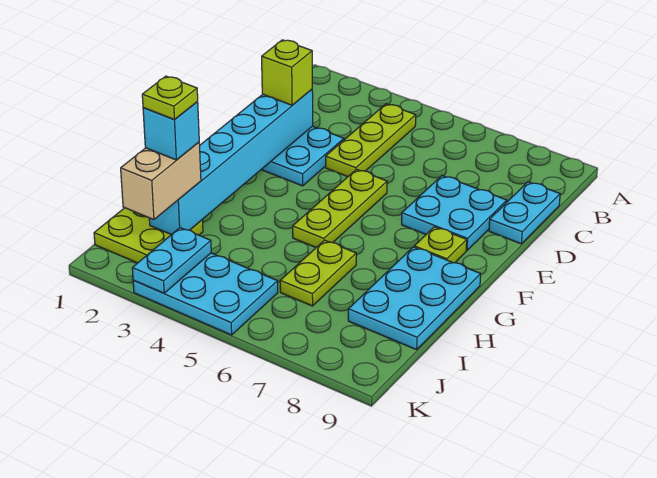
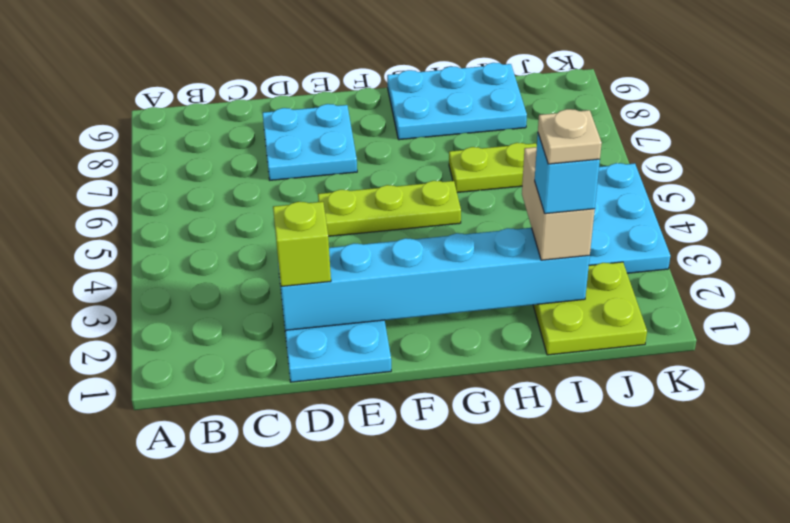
lime plate B4:D4 level 1 -> none
cyan plate C9:D9 level 1 -> none
lime plate F8 level 1 -> none
tan brick I2:J2 level 3 -> tan brick I2:I3 level 3
lime plate I2 level 5 -> tan plate I2 level 5
cyan plate J3:K3 level 2 -> none

